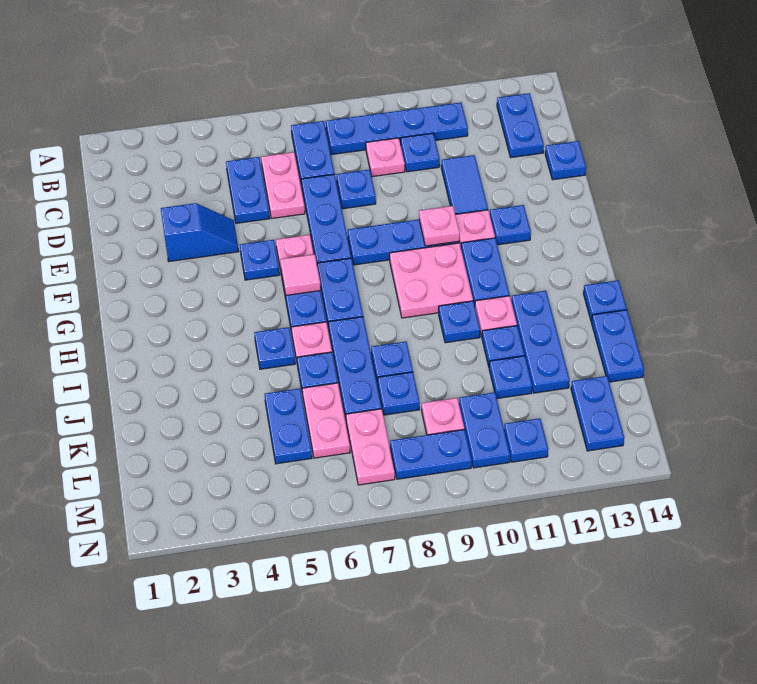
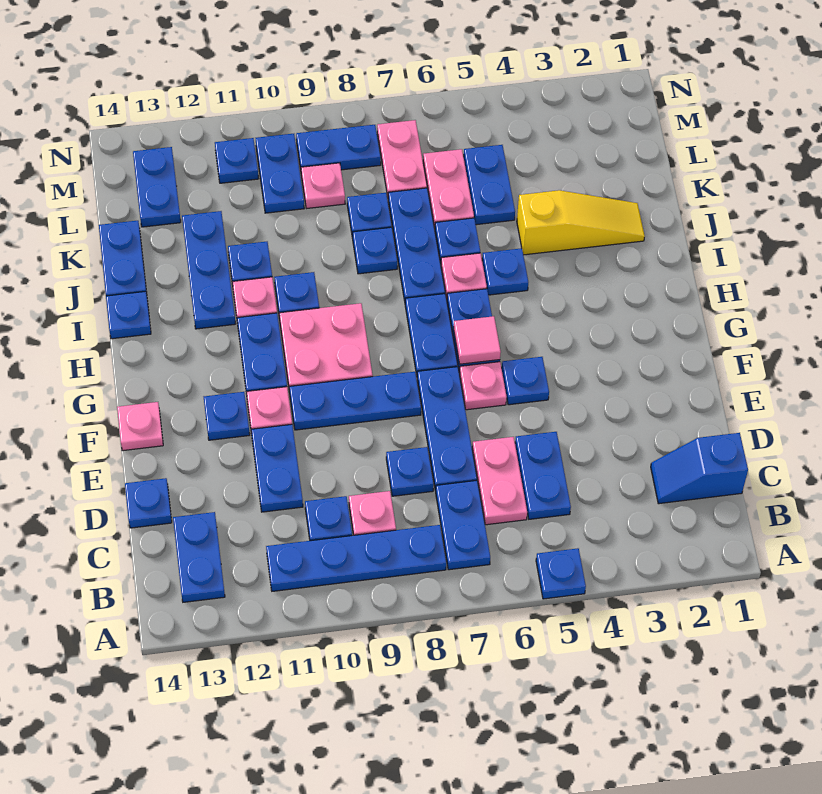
blue tile D11:E11 level 1 -> blue plate D11:E11 level 1
blue slope E3:E4 level 1 top 3 -> blue slope C1:C2 level 1 top 1
pink plate F10 level 2 -> pink plate F14 level 1
none -> yellow slope J2:J4 level 1 top 4
blue plate K11 level 1 -> blue plate A5 level 1

